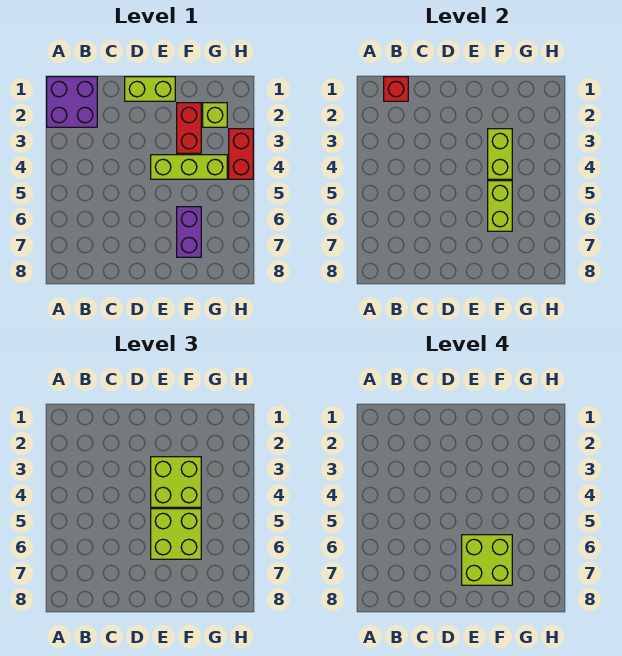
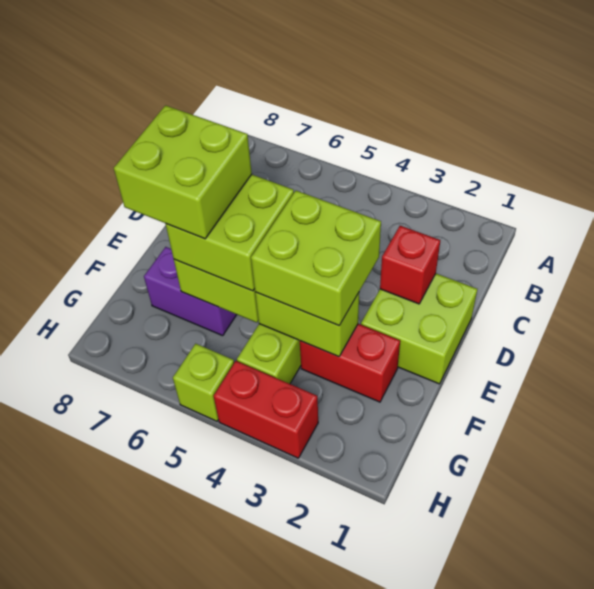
purple brick A1:B2 level 1 -> none
red brick B1 level 2 -> red brick D2 level 2
lime brick D1:E1 level 1 -> lime brick D1:E2 level 1
lime brick G2 level 1 -> lime brick H5 level 1

